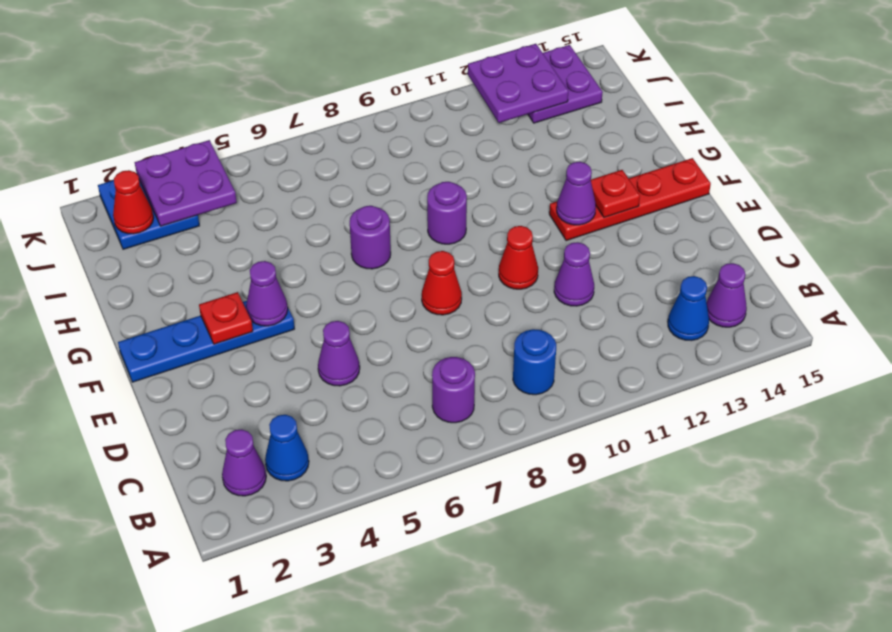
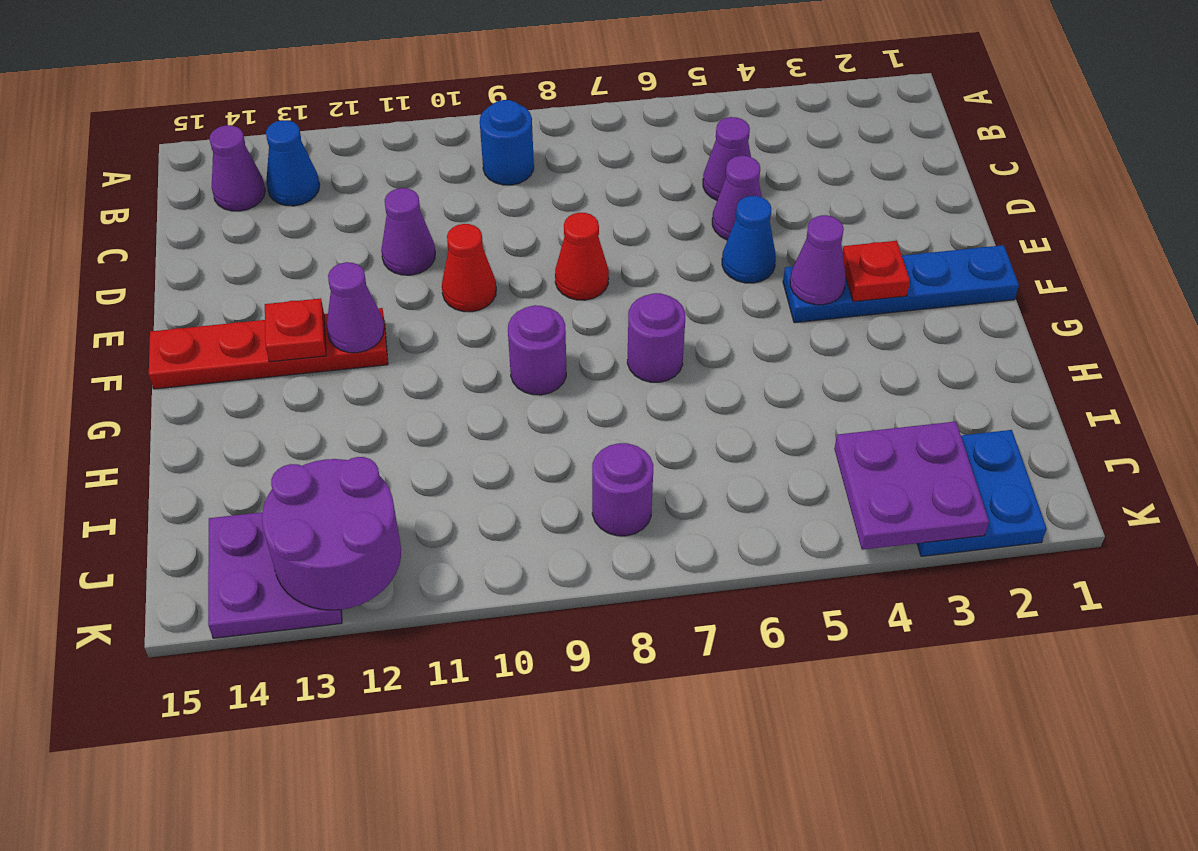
purple cone B2 level 1 -> purple cone C5 level 1
blue cone B3 level 1 -> blue cone E5 level 1
purple round brick B7 level 1 -> purple round brick J8 level 1
red cone J2 level 2 -> none
purple plate J12:K13 level 2 -> purple round brick J12:K13 level 2

